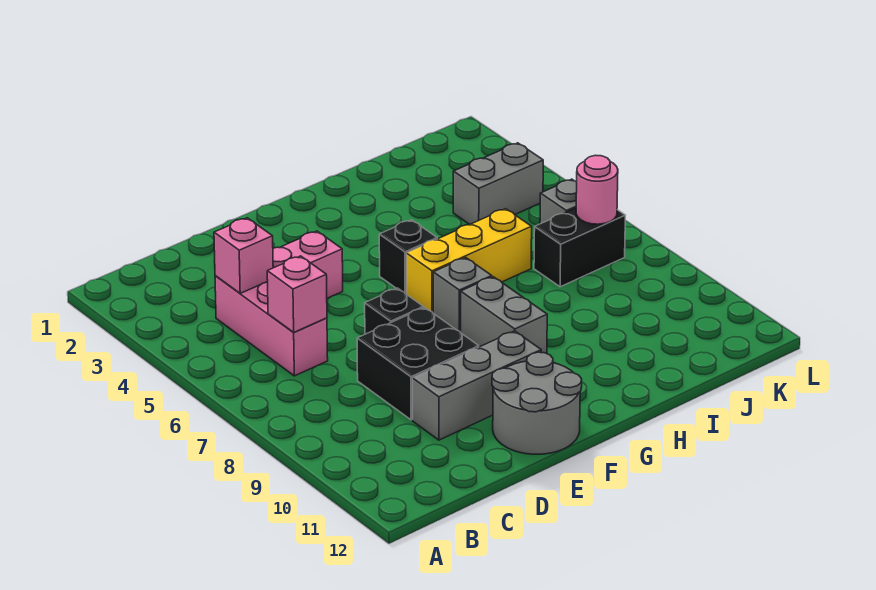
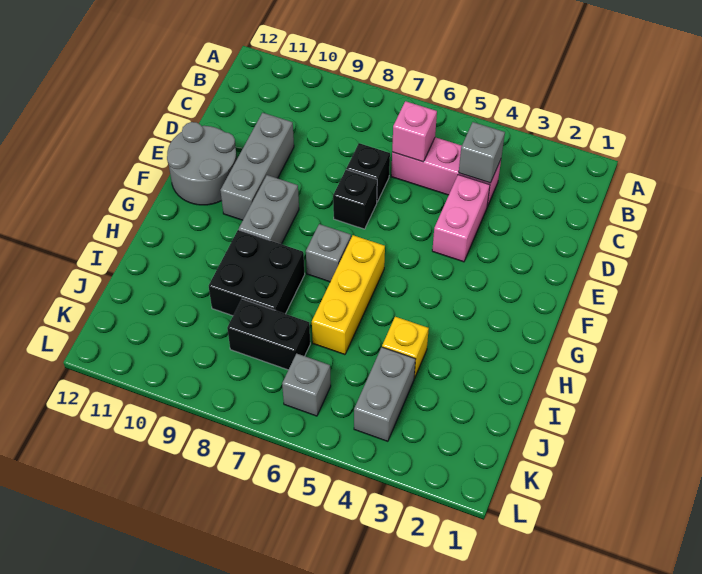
pink brick C4 level 2 -> grey brick C4 level 2
black brick D8:E9 level 1 -> black brick H8:I9 level 1
black brick G5 level 1 -> black brick D7 level 1
grey brick G8:G9 level 1 -> grey brick F9:G9 level 1
none -> yellow brick I4 level 1
black brick J7:K7 level 1 -> black brick J7:J8 level 1
pink round brick K7 level 2 -> none

